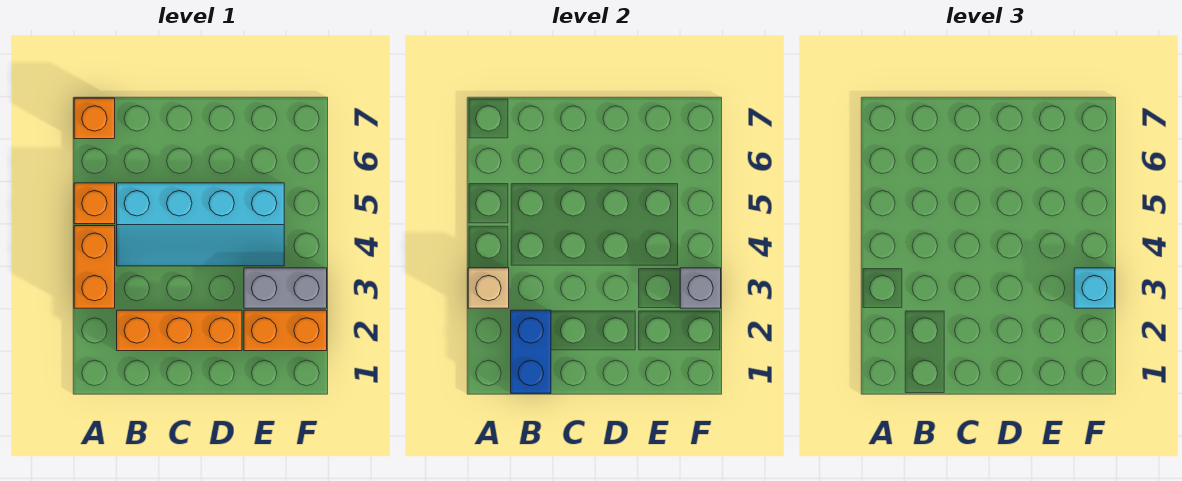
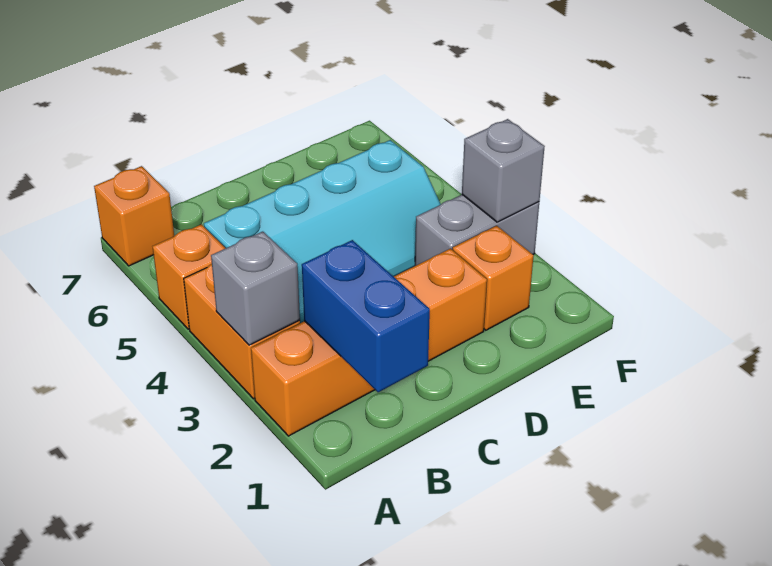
tan brick A3 level 2 -> grey brick A3 level 2
orange brick B2:D2 level 1 -> orange brick A2:D2 level 1
orange brick E2:F2 level 1 -> orange brick E2 level 1
cyan brick F3 level 3 -> none

